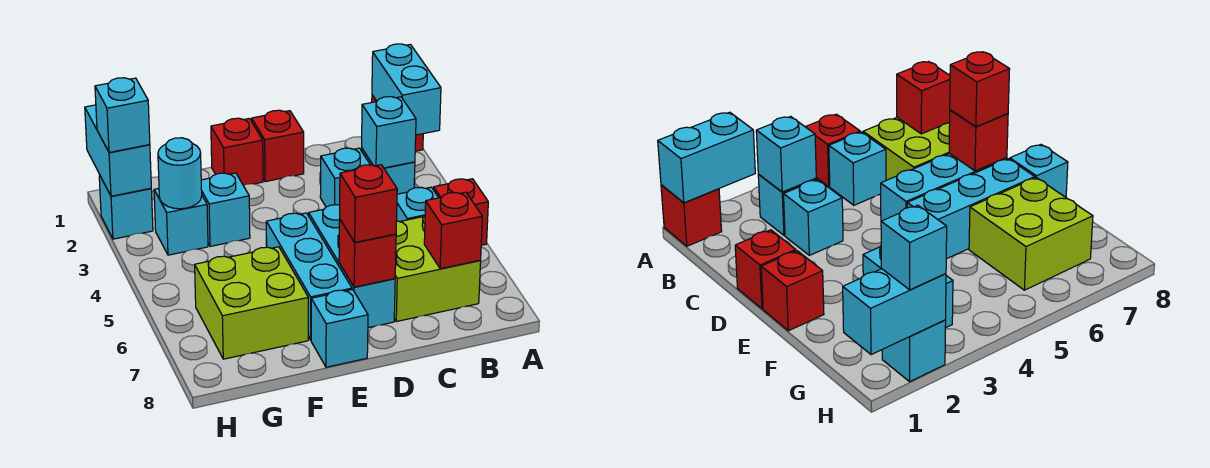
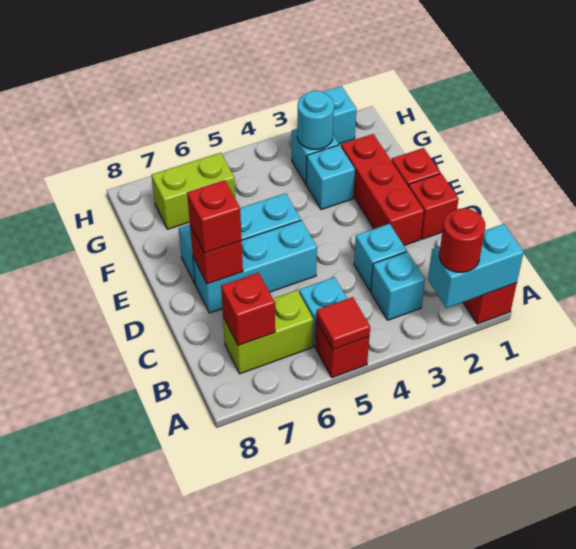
none -> red round brick A2 level 3
none -> red tile A5 level 2
cyan brick B3 level 2 -> none
lime brick B6:C7 level 1 -> lime brick B6:B7 level 1
none -> red brick D2:F2 level 1
cyan brick E8 level 1 -> none
lime brick F6:G7 level 1 -> lime brick G6:G7 level 1
cyan brick H1:H2 level 2 -> none
cyan brick H2 level 3 -> none

